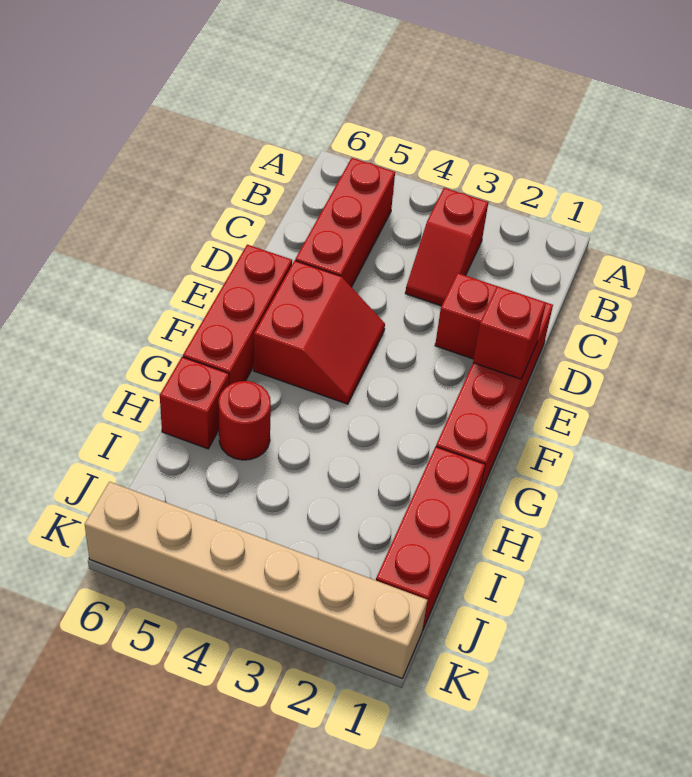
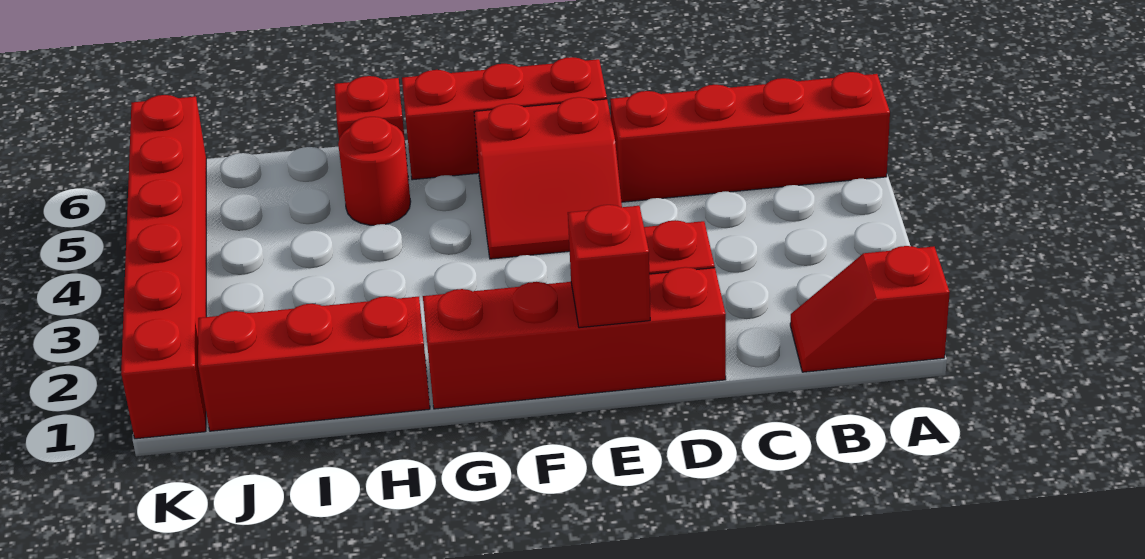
red slope B3:C3 level 1 top B -> red slope A1:B1 level 1 top A
red brick B5:D5 level 1 -> red brick A5:D5 level 1
tan brick K1:K6 level 1 -> red brick K1:K6 level 1

